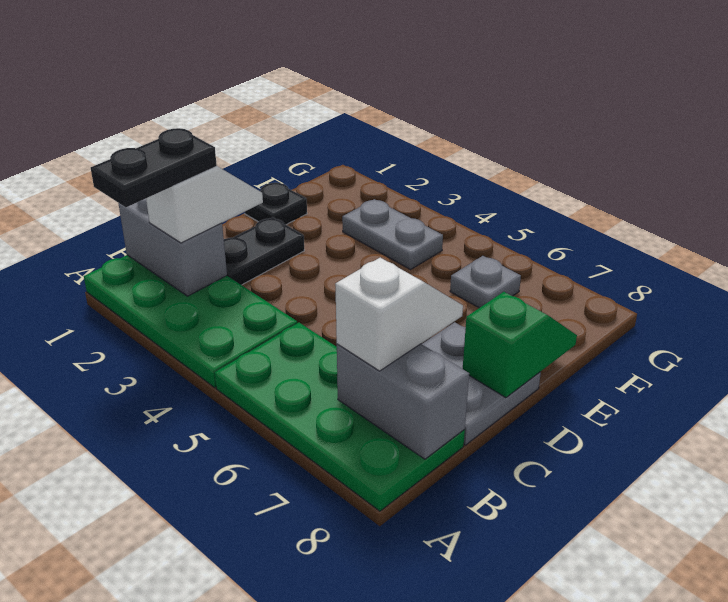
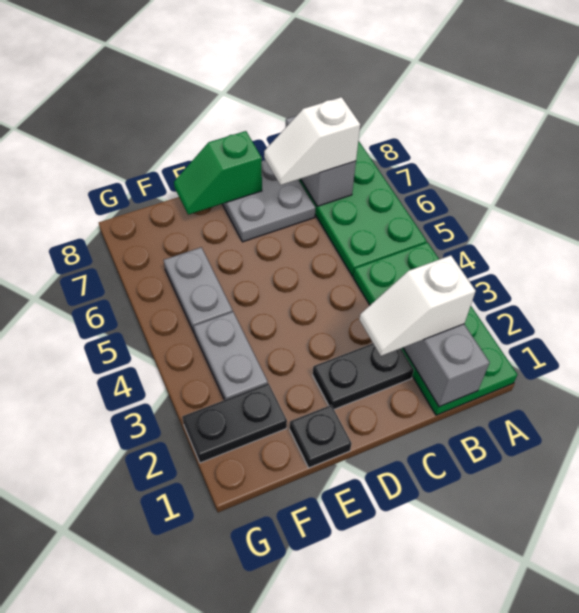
black plate A2:B2 level 4 -> black plate F2:G2 level 1
grey plate F6 level 1 -> grey plate F5:F6 level 1

